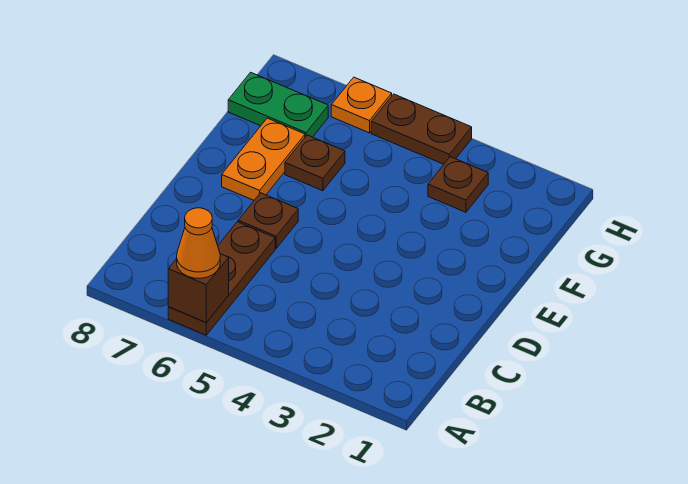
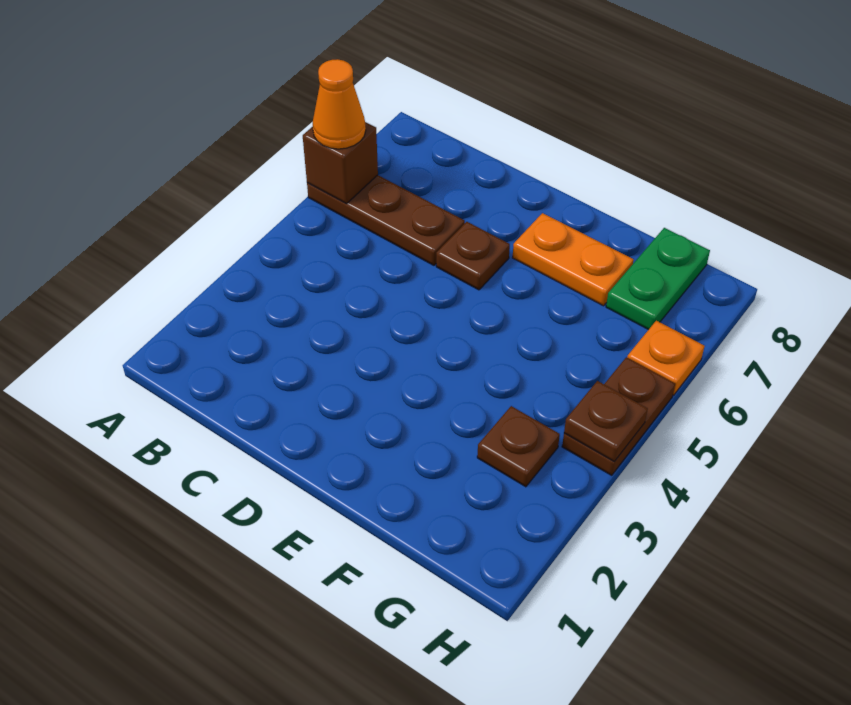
brown plate F6 level 1 -> brown plate H4 level 2

